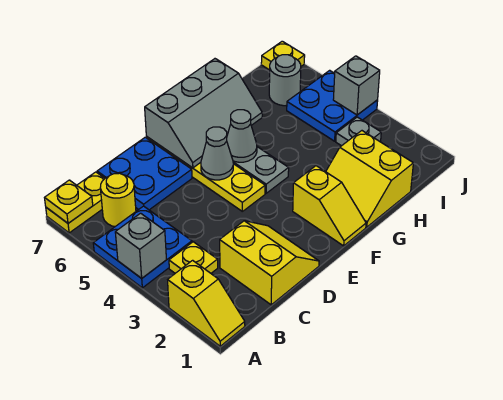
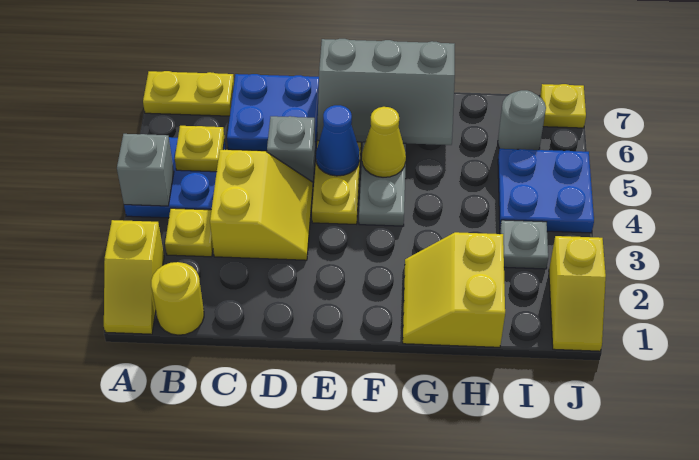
yellow plate A7 level 2 -> yellow plate B5 level 2
yellow round brick B6 level 1 -> yellow round brick B1 level 1
yellow slope C1:D2 level 1 top C -> yellow slope C3:D4 level 1 top C
grey cone E5 level 2 -> blue cone E5 level 2
yellow slope F1:F2 level 1 top 2 -> yellow slope J1:J2 level 1 top 2
grey cone F5 level 2 -> yellow cone F5 level 2
grey brick J4 level 2 -> grey brick D5 level 1

